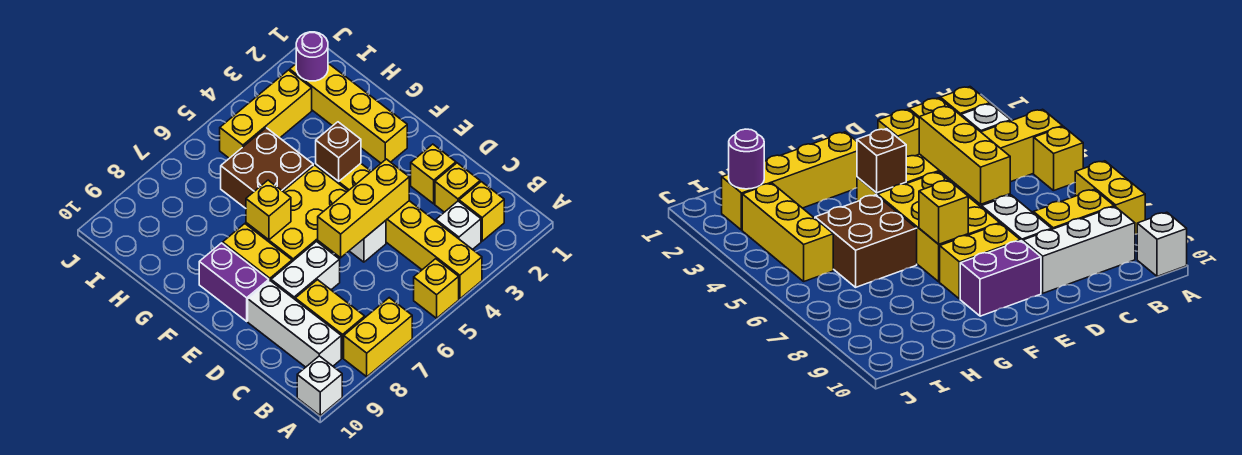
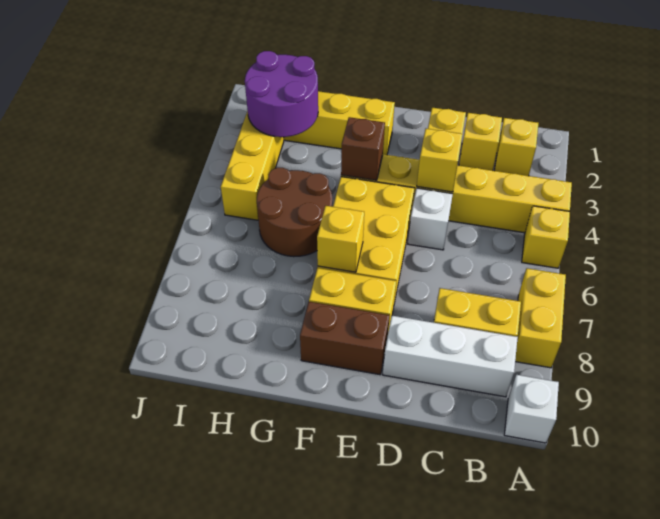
white brick B3 level 1 -> none
yellow brick D4:D6 level 2 -> yellow brick D4 level 2
white brick D7:D8 level 1 -> none
purple brick E9:F9 level 1 -> brown brick E9:F9 level 1
brown brick G5:H6 level 1 -> brown round brick G5:H6 level 1
purple round brick I2 level 2 -> purple round brick H2:I3 level 2

